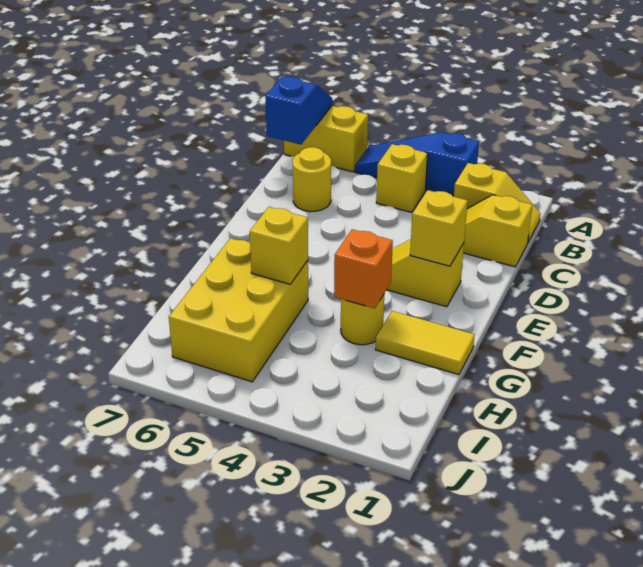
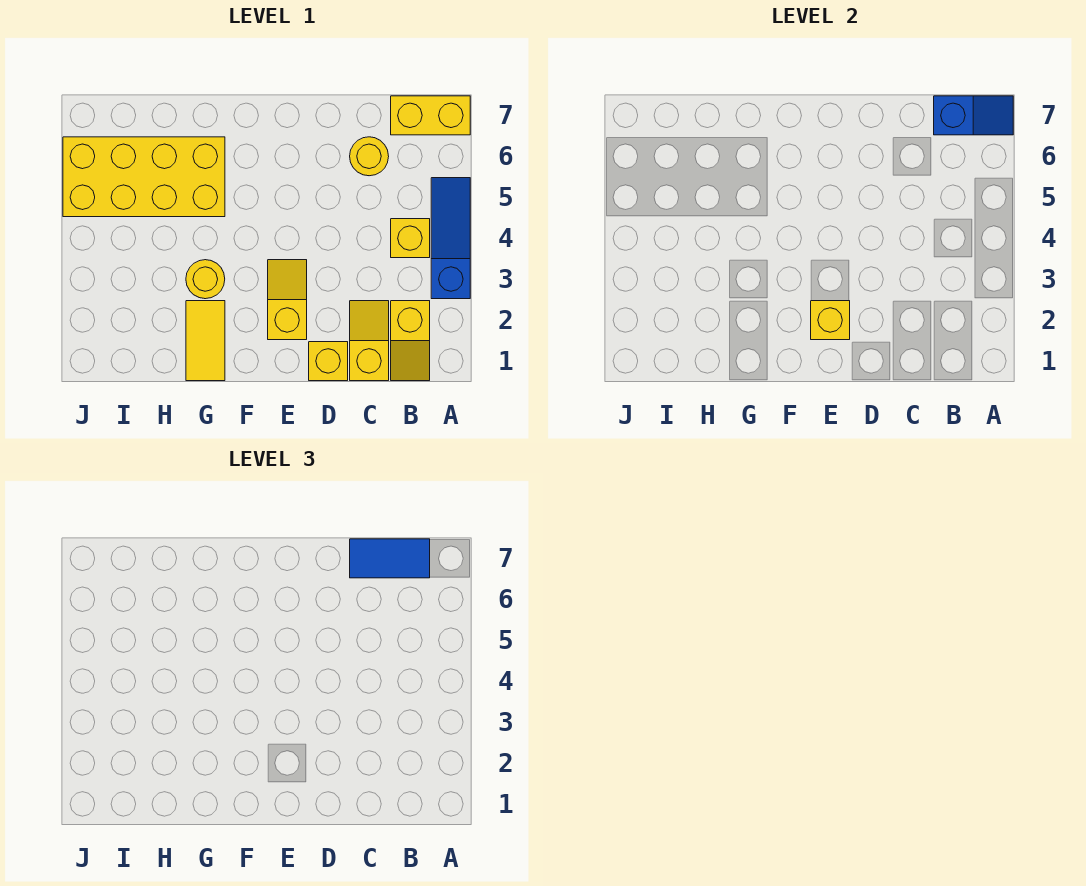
yellow brick A6:A7 level 1 -> yellow brick A7:B7 level 1
none -> blue tile B7:C7 level 3
orange brick G3 level 2 -> none
yellow brick G5:I6 level 1 -> yellow brick G5:J6 level 1
yellow brick G5 level 2 -> yellow brick D1 level 1

